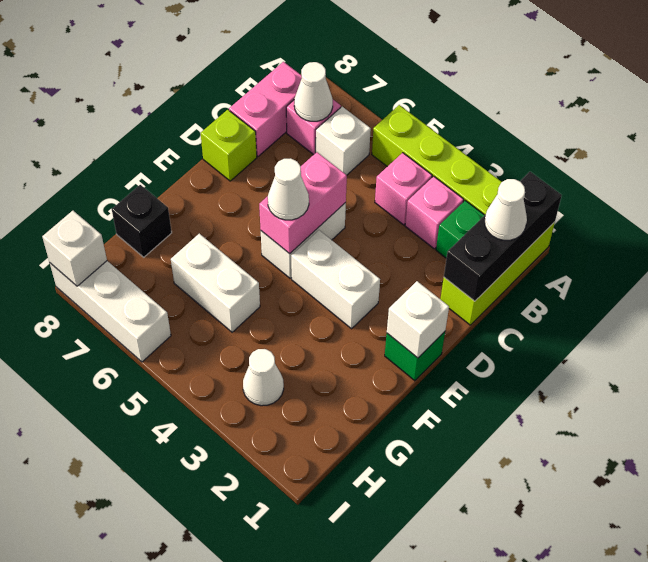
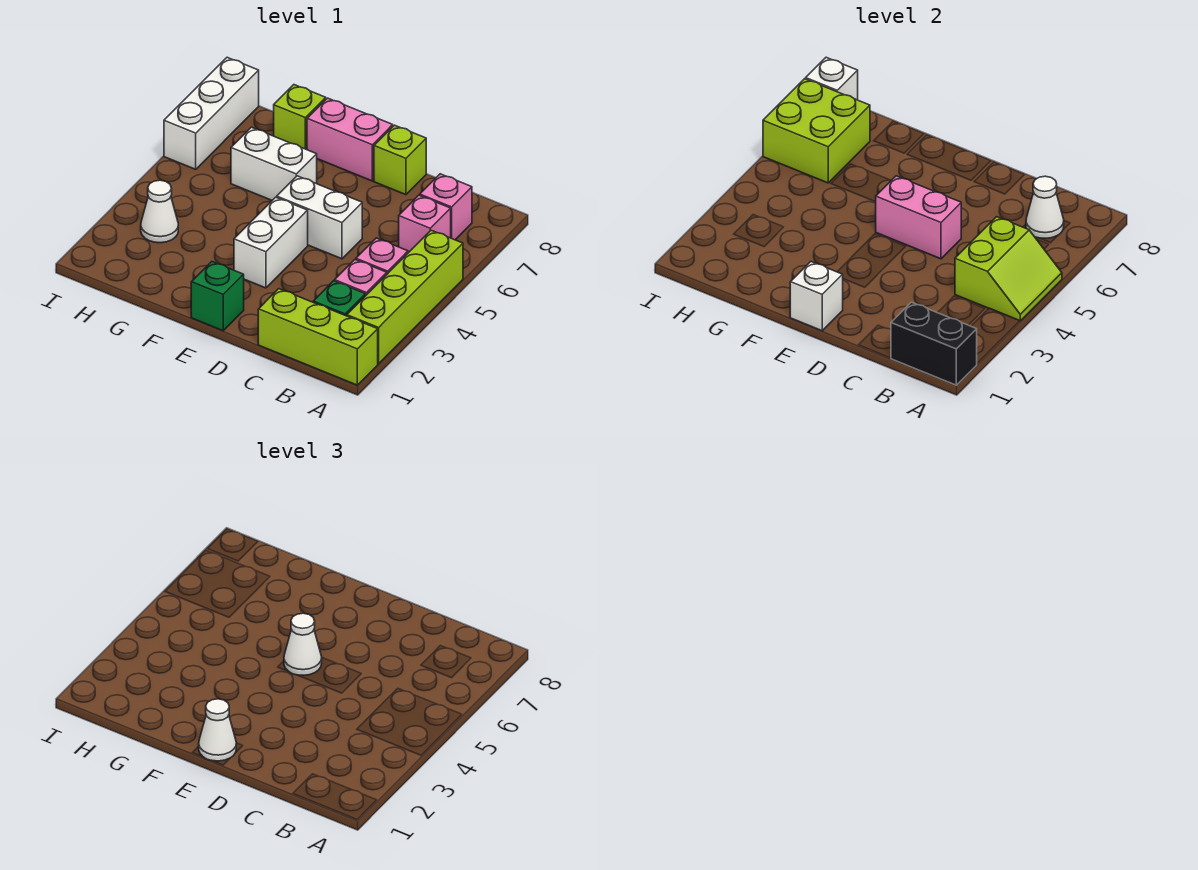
black brick A1:C1 level 2 -> black brick A1:B1 level 2
none -> lime slope A4:B5 level 2 top B
white cone B1 level 3 -> white cone E1 level 3
white brick B6 level 1 -> pink brick B6 level 1
pink brick B8:C8 level 1 -> pink brick E8:F8 level 1
white brick G5:G6 level 1 -> white brick F6:G6 level 1
black brick G8 level 1 -> lime brick G8 level 1
none -> lime brick H6:I7 level 2

